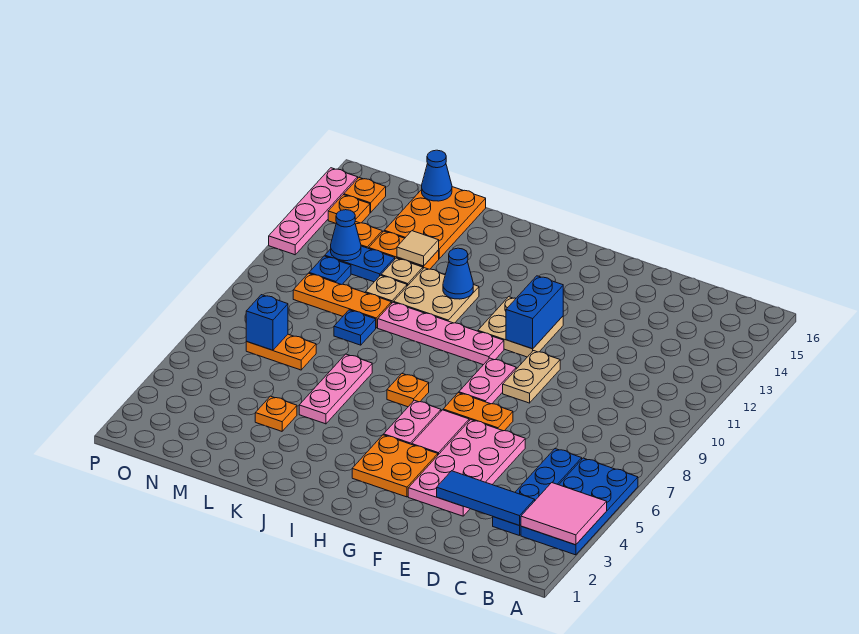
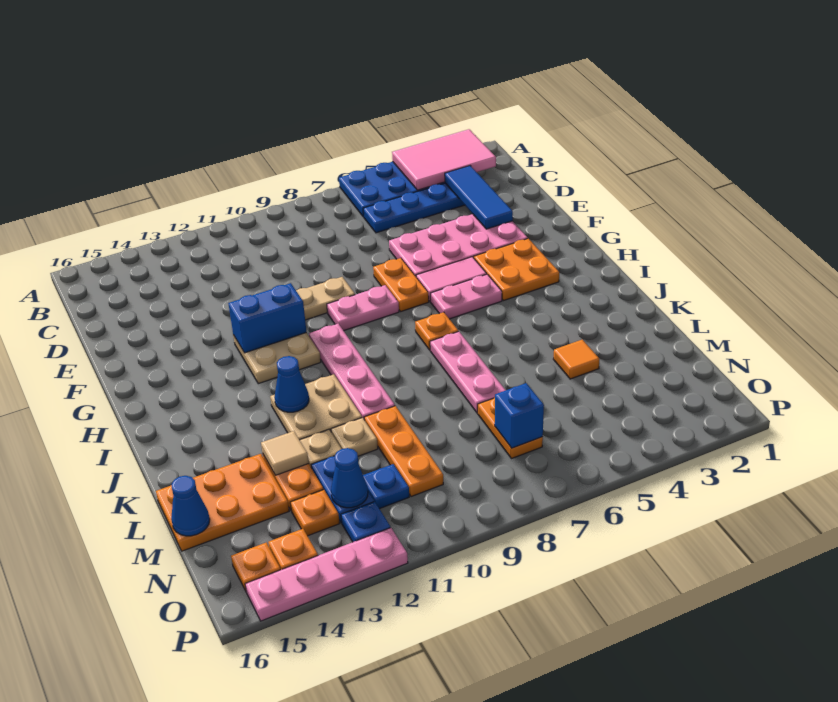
pink tile A3:B4 level 2 -> pink tile A2:B4 level 2
pink plate K5:K7 level 1 -> pink plate J7:L7 level 1
orange plate L4 level 1 -> orange tile L4 level 1
blue plate L9 level 1 -> blue plate O12 level 1

